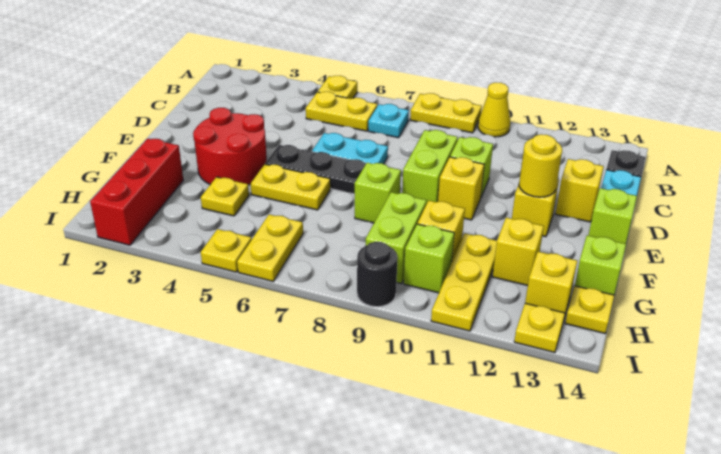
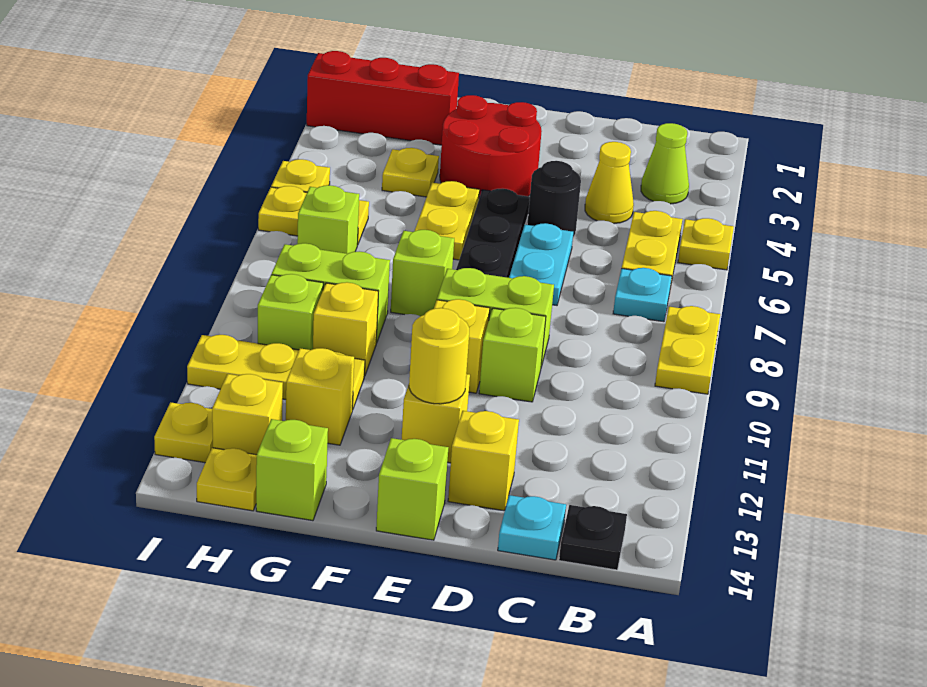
yellow cone A10 level 1 -> yellow cone C4 level 1
none -> lime cone B3 level 1
none -> lime brick H7 level 1
black round brick I9 level 1 -> black round brick D5 level 1

